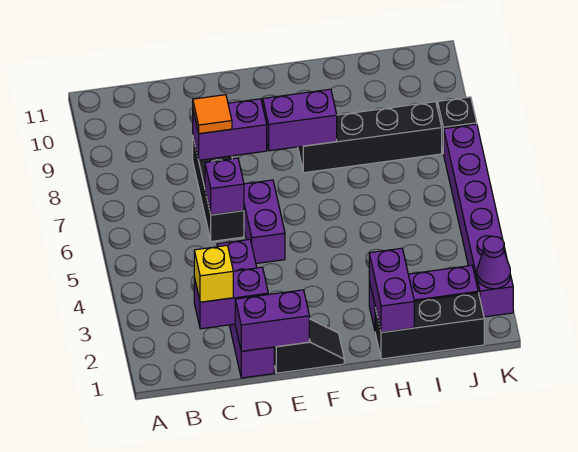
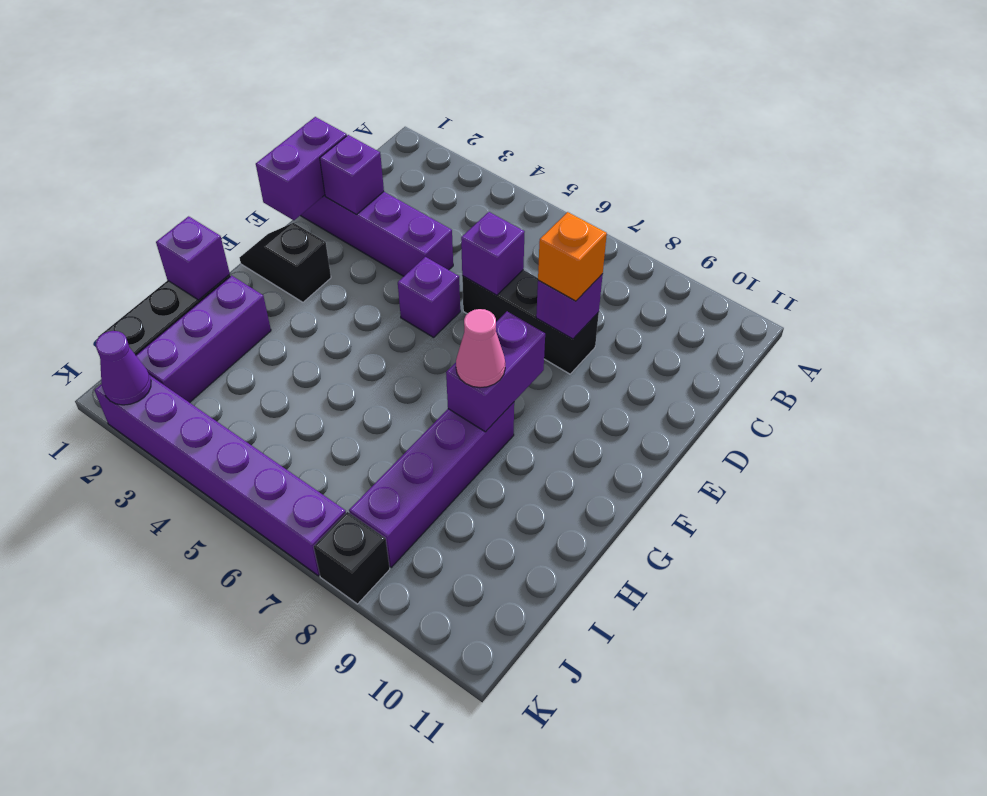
purple brick C2:D2 level 2 -> purple brick D2 level 2
yellow brick C2 level 3 -> none
purple brick D8:E8 level 2 -> purple brick D8 level 2
orange tile D8 level 3 -> orange brick D8 level 3
black slope E1:F1 level 1 top E -> black slope F1:F2 level 1 top 2
purple brick E5:E6 level 1 -> purple brick E5 level 1
black brick G8:J8 level 1 -> purple brick G8:J8 level 1
none -> pink cone G8 level 3
purple brick H1:H2 level 2 -> purple brick H1 level 2

